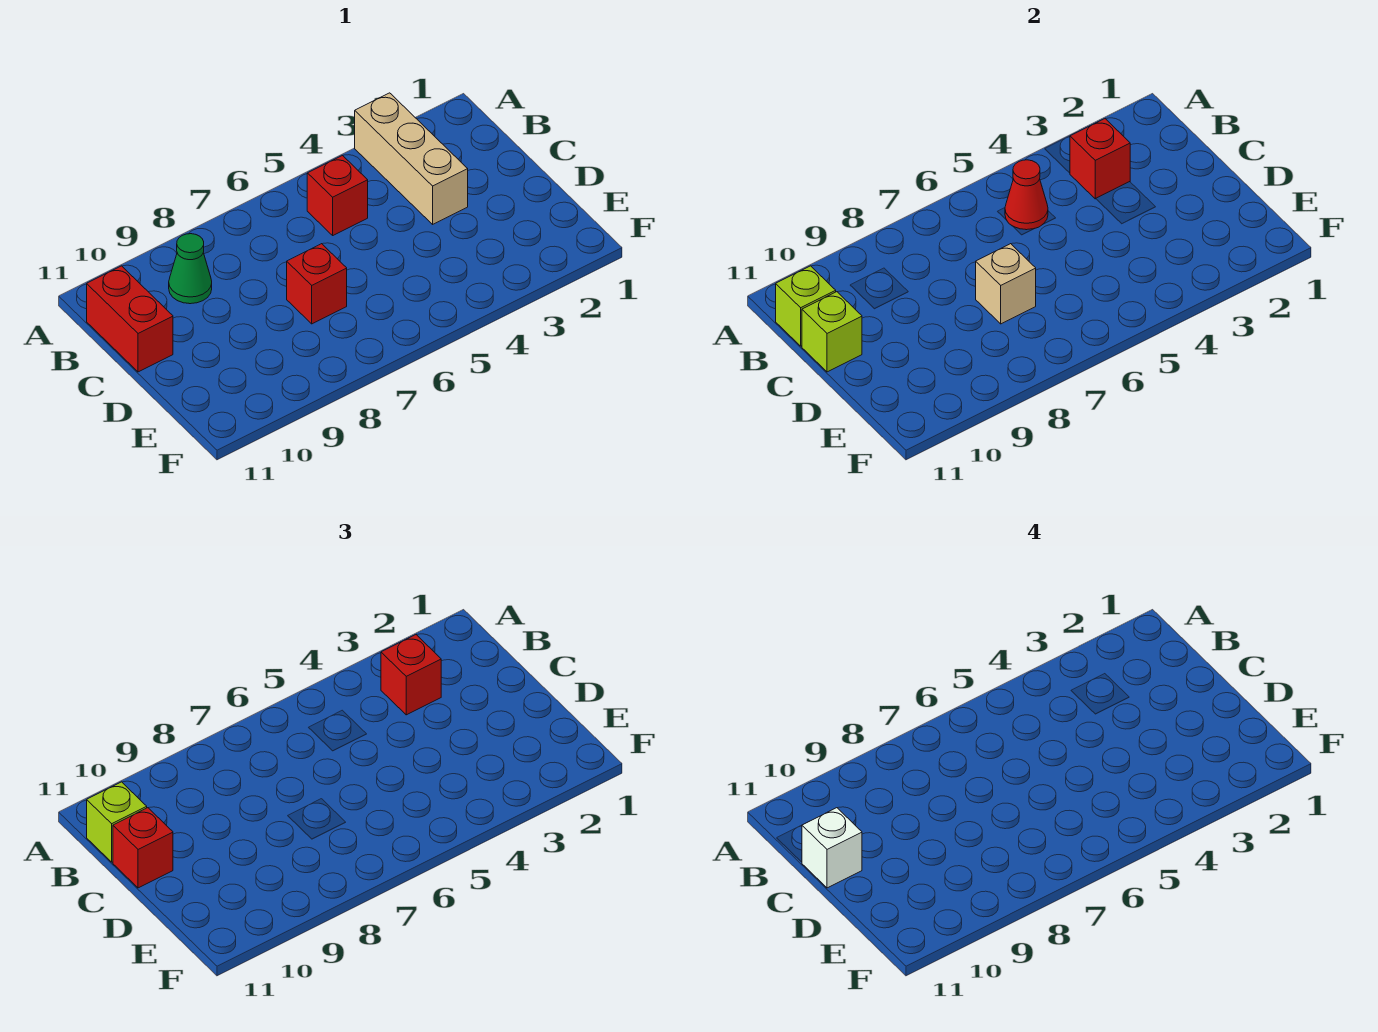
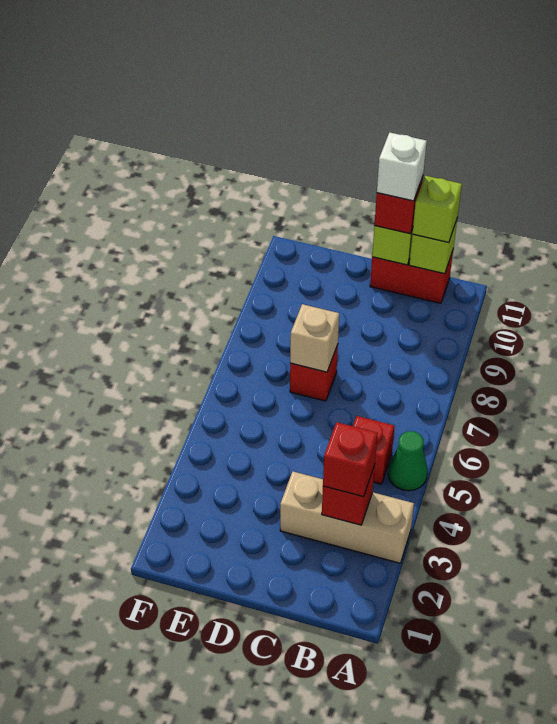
red cone B5 level 2 -> none
green cone B9 level 1 -> green cone A5 level 1

